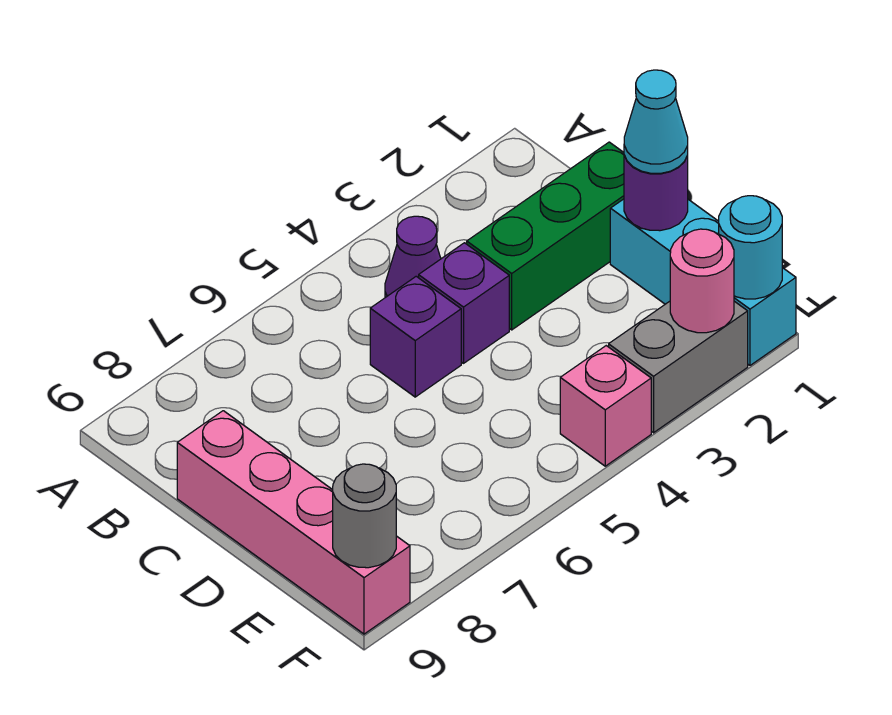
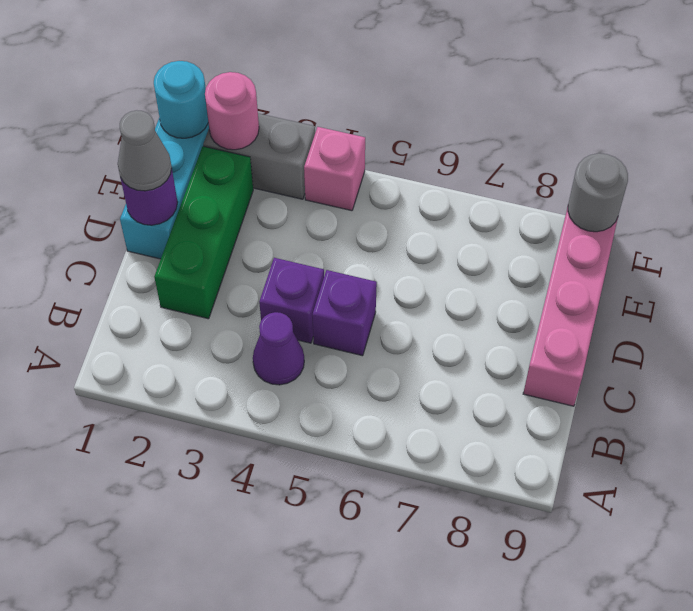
green brick C1:C3 level 1 -> green brick C2:E2 level 1
cyan cone D1 level 3 -> grey cone D1 level 3

